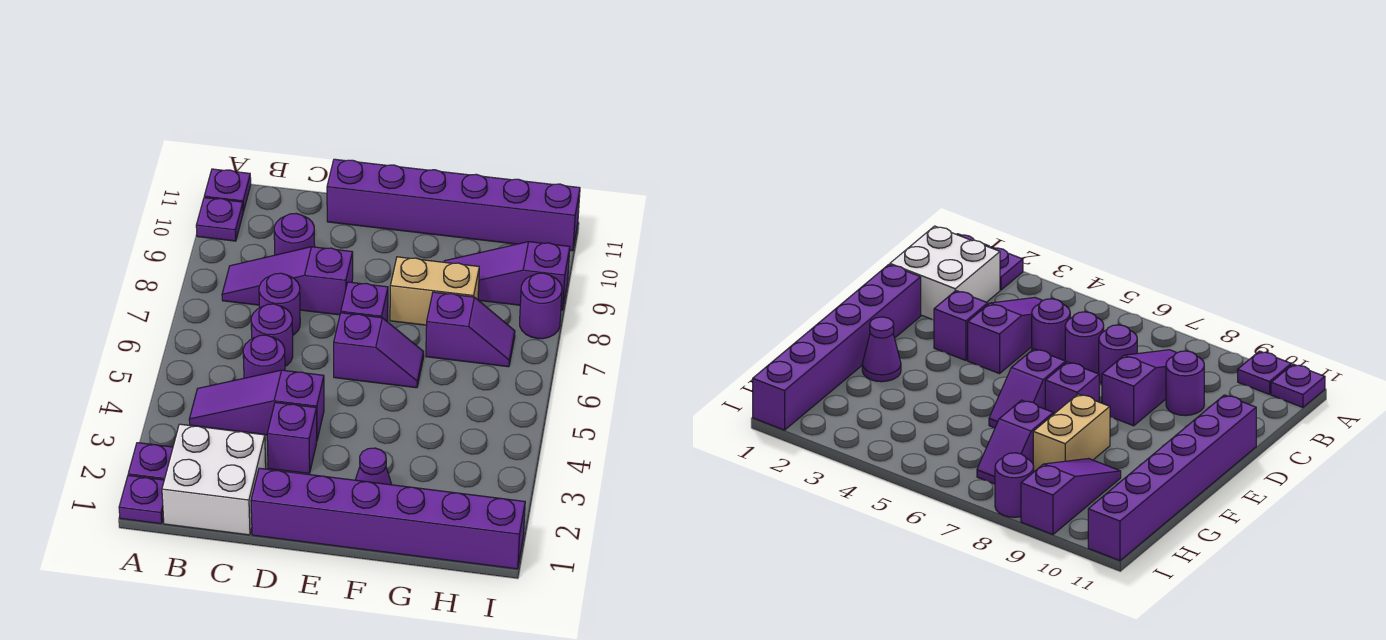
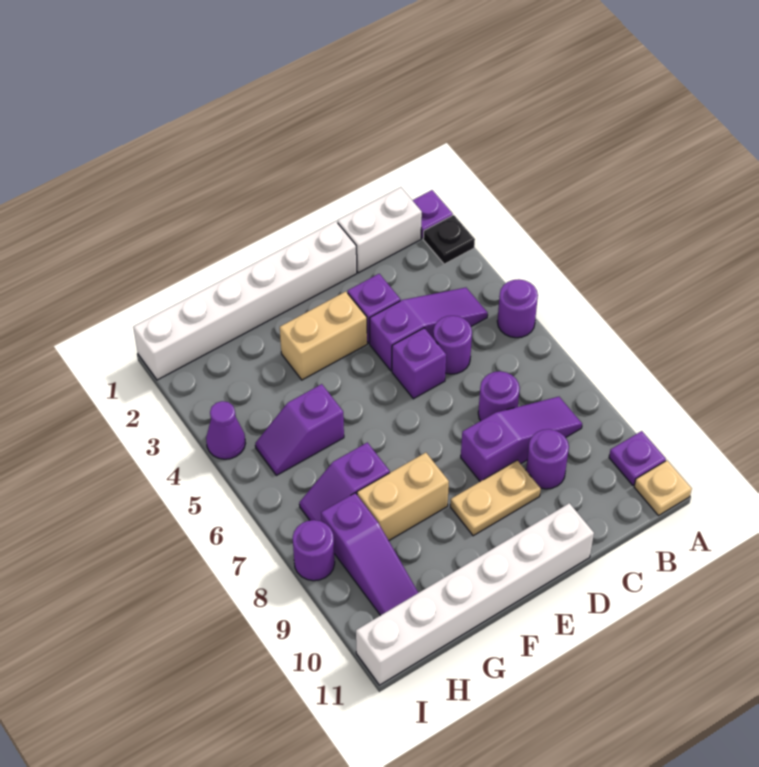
purple plate A2 level 1 -> black plate A2 level 1
purple plate A11 level 1 -> tan plate A11 level 1
white brick B1:C2 level 1 -> white brick B1:C1 level 1
purple round brick C6 level 1 -> purple round brick A5 level 1
purple brick D1:I1 level 1 -> white brick D1:I1 level 1
none -> tan plate D9:E9 level 1
purple brick D11:I11 level 1 -> white brick D11:I11 level 1
none -> tan brick E3:F3 level 1
purple slope E6:F6 level 1 top E -> purple slope G5:H5 level 1 top G
purple brick E7 level 1 -> purple brick D5 level 1
purple cone F2 level 1 -> purple cone I4 level 1
purple slope G9:I9 level 1 top I -> purple slope H8:H10 level 1 top 8

